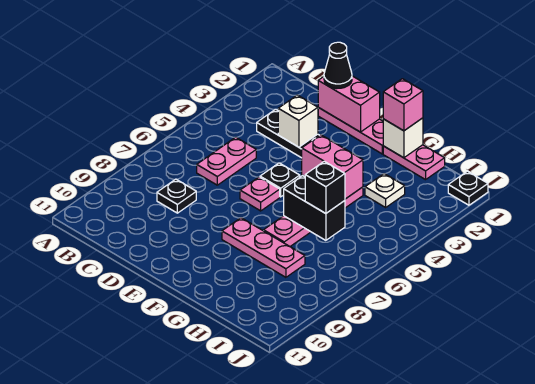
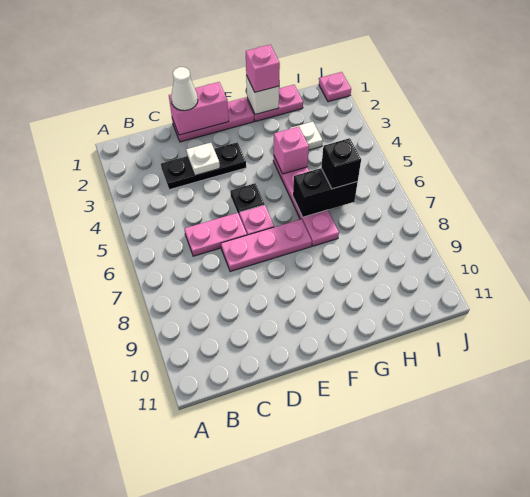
pink plate C5:C6 level 1 -> pink plate C6:D6 level 1
black plate C8 level 1 -> none
black cone D1 level 3 -> white cone D1 level 3
white brick D3 level 2 -> white plate D3 level 2
pink brick F4:G4 level 2 -> pink brick G4 level 2
pink plate F8:H8 level 1 -> pink plate D7:F7 level 1
black plate J1 level 1 -> pink plate J1 level 1

